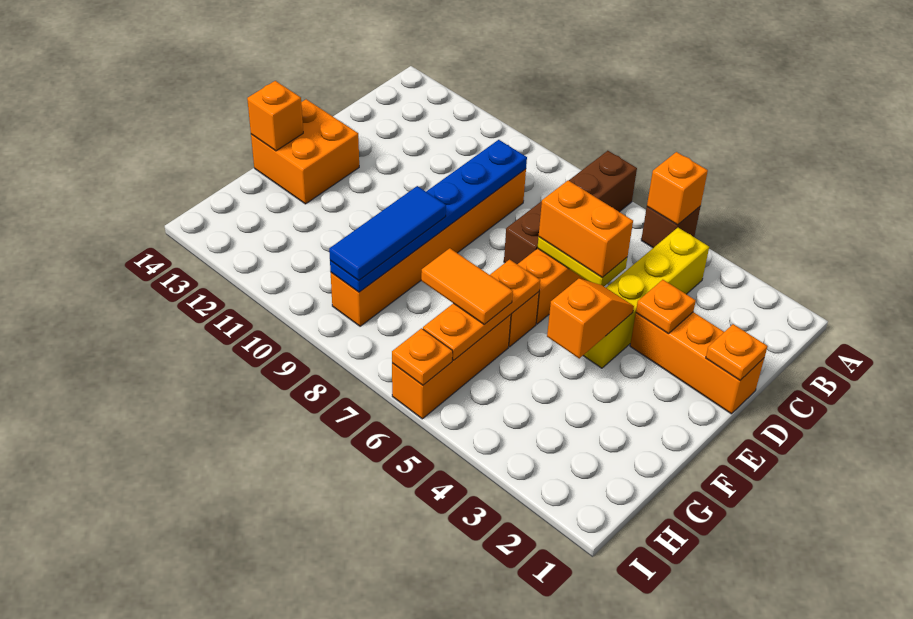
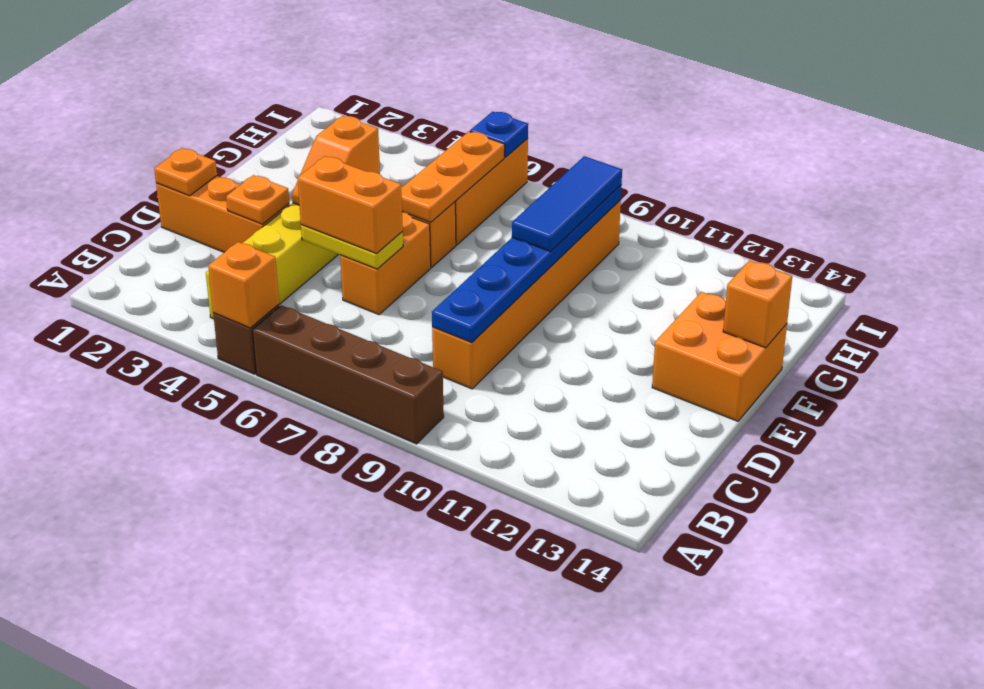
brown brick A7:D7 level 1 -> brown brick A6:A9 level 1
orange tile G6:G7 level 3 -> none
orange plate I6 level 2 -> blue plate I6 level 2

